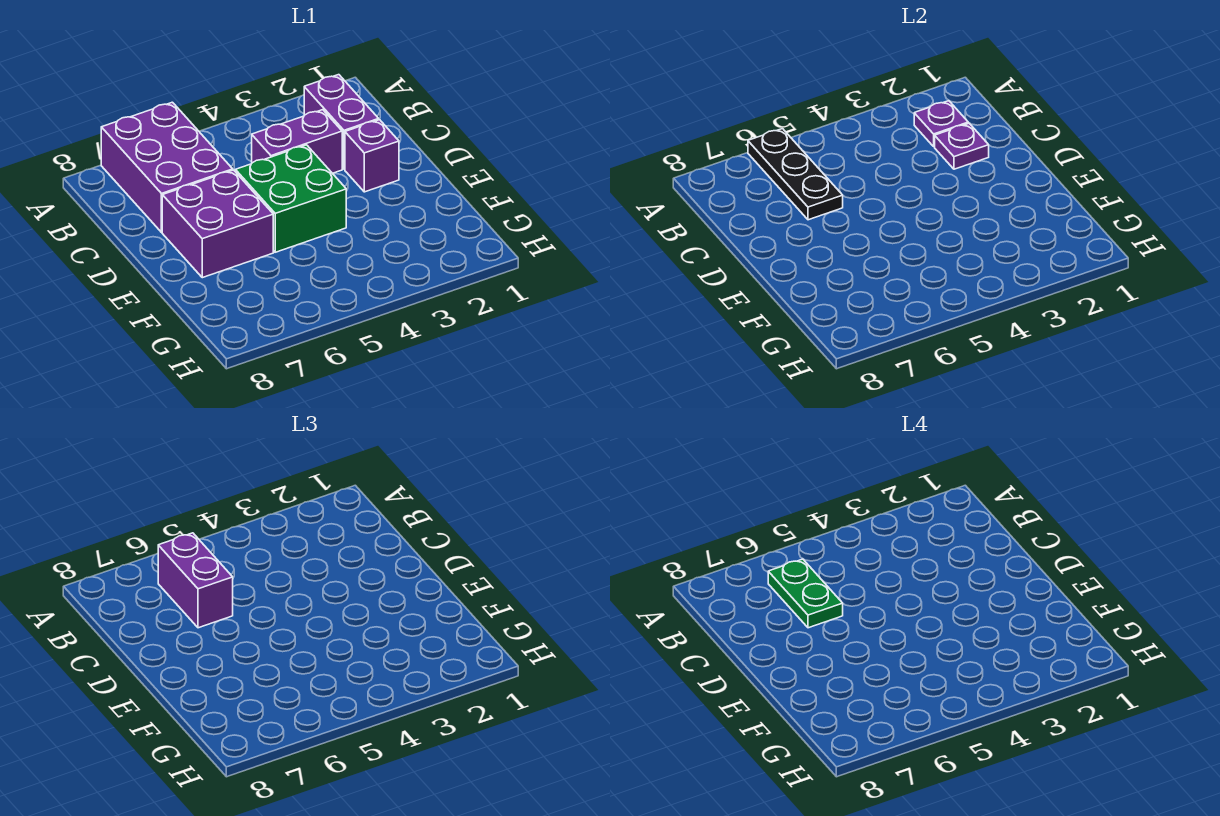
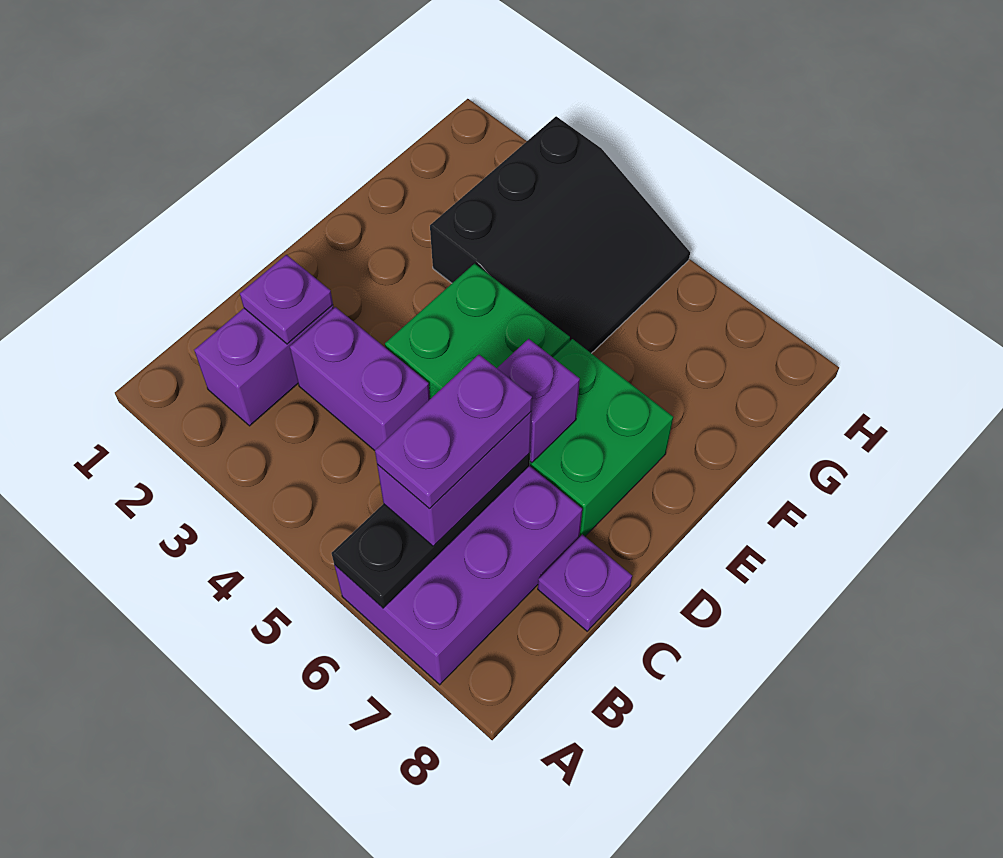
purple plate B2 level 2 -> purple plate C8 level 1
green plate B6:C6 level 4 -> purple plate B6:C6 level 4
purple brick D2 level 1 -> purple brick D6 level 2
purple brick D6:E7 level 1 -> green brick D6:E7 level 1
none -> black slope F3:H5 level 1 top 3

